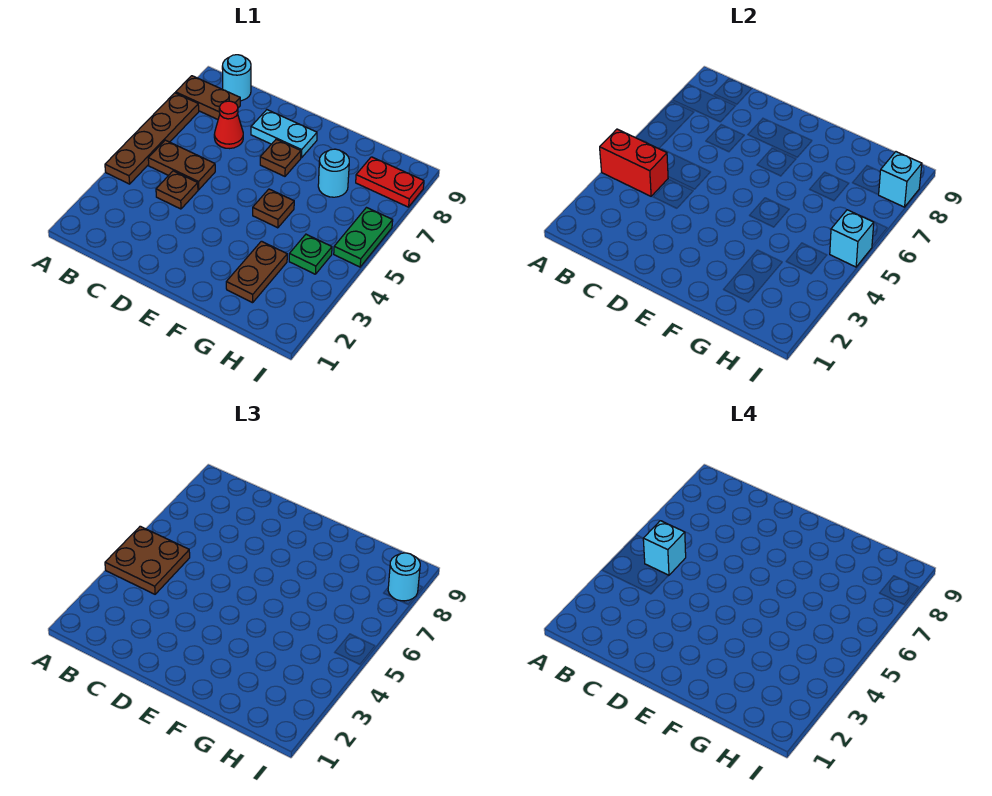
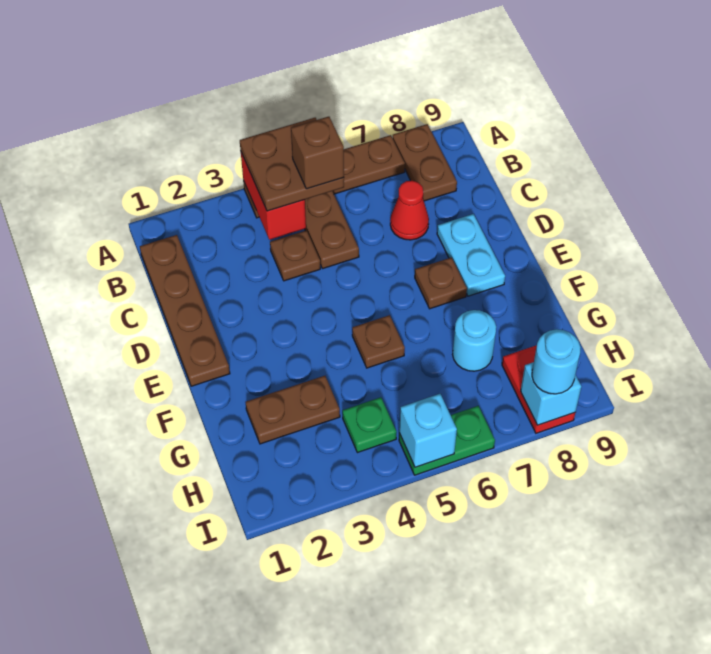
none -> brown plate B1:E1 level 1
cyan brick B5 level 4 -> brown brick B5 level 4
cyan round brick B9 level 1 -> none

